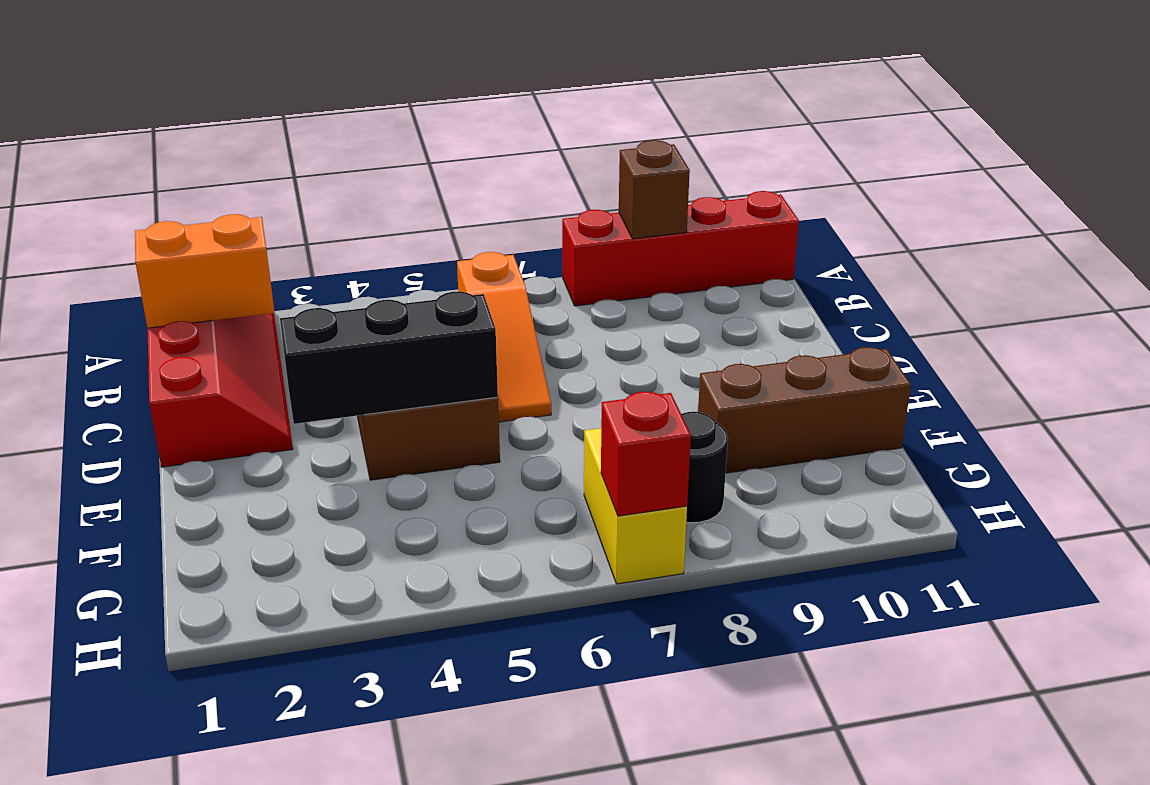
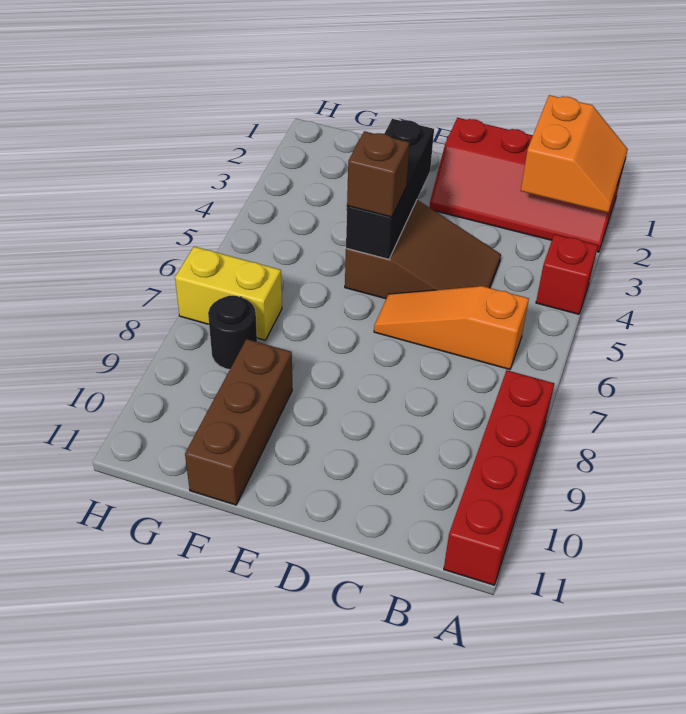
brown brick A9 level 2 -> brown brick E5 level 3
red brick H7 level 2 -> red brick A4 level 1

